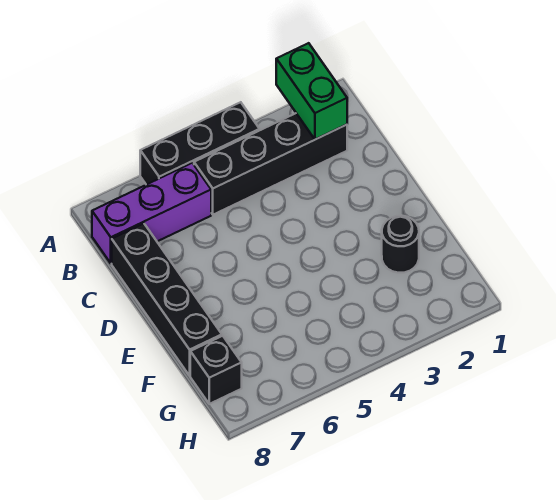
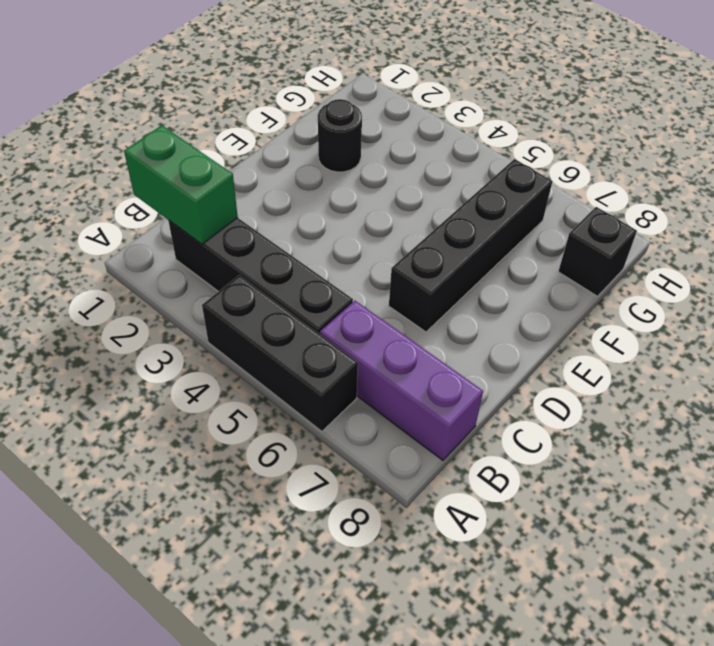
green brick A2:B2 level 2 -> green brick B1:B2 level 2
black brick C8:F8 level 1 -> black brick D6:G6 level 1

